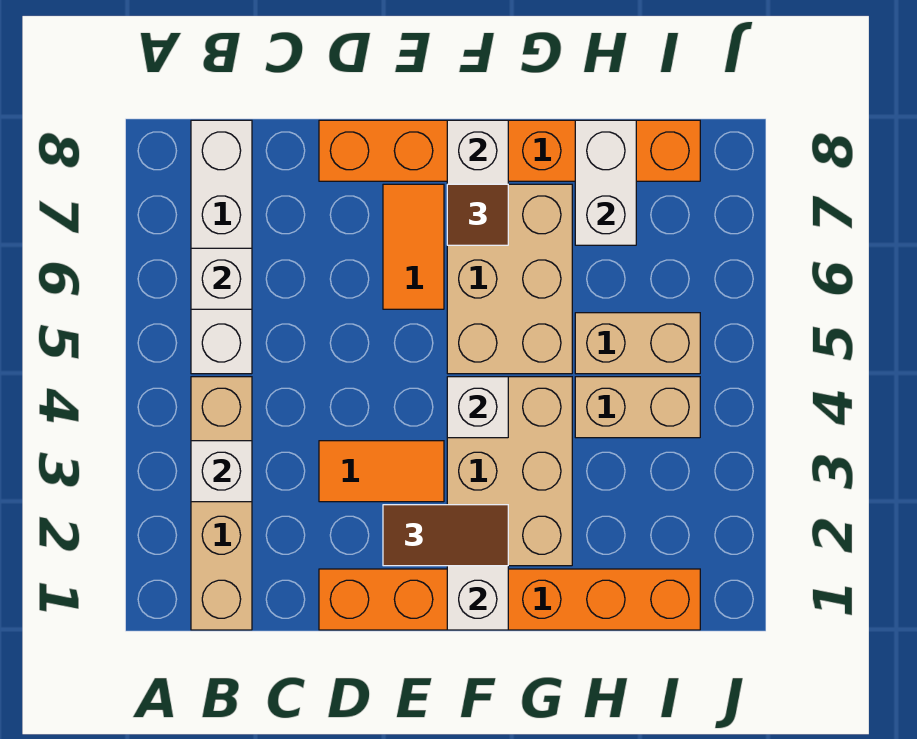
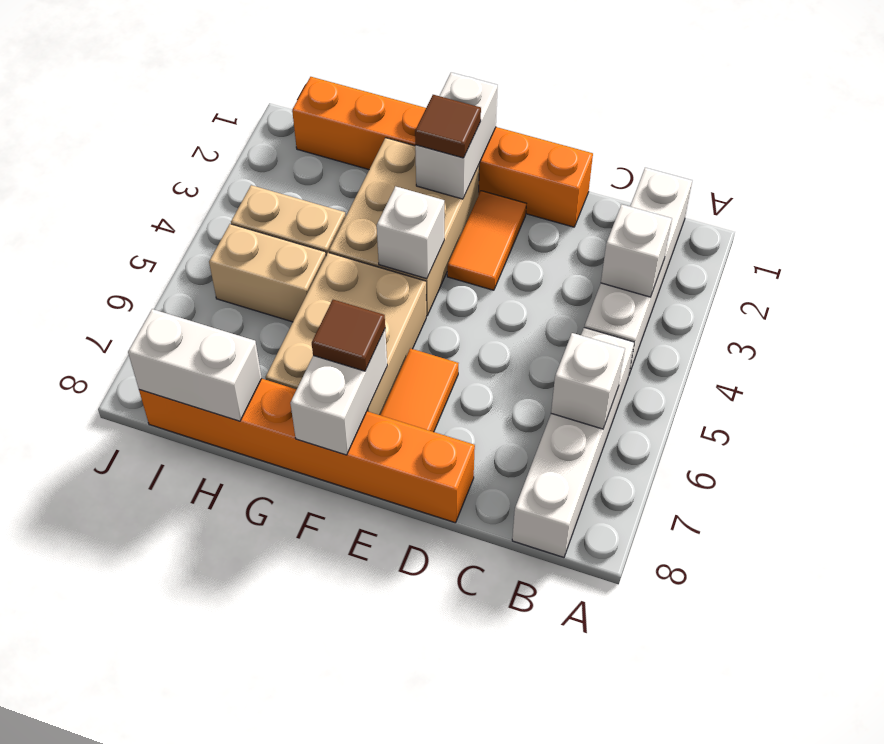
tan brick B1:B4 level 1 -> white brick B1:B4 level 1
orange tile D3:E3 level 1 -> orange tile E2:E3 level 1
brown tile E2:F2 level 3 -> brown tile F2 level 3
white brick H7:H8 level 2 -> white brick H8:I8 level 2

